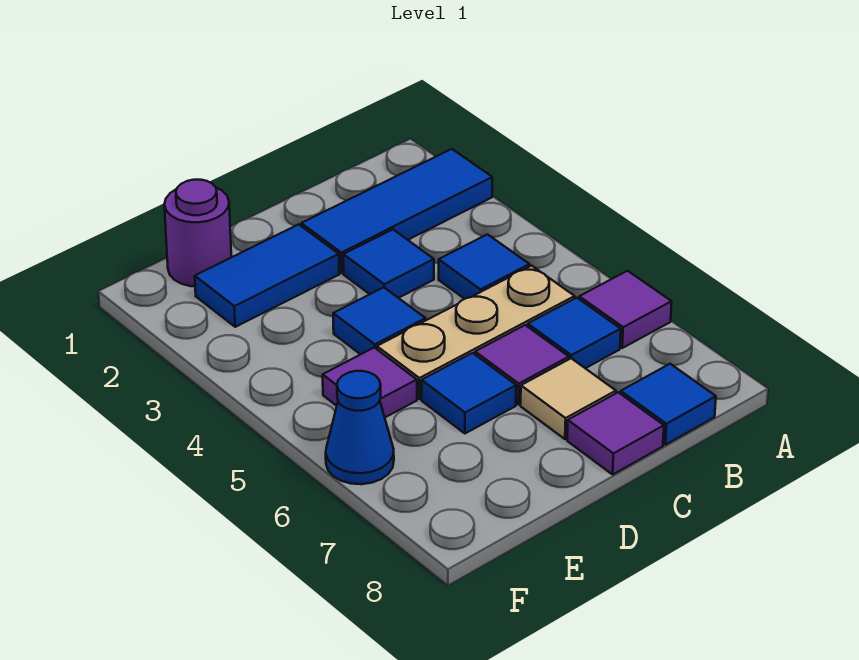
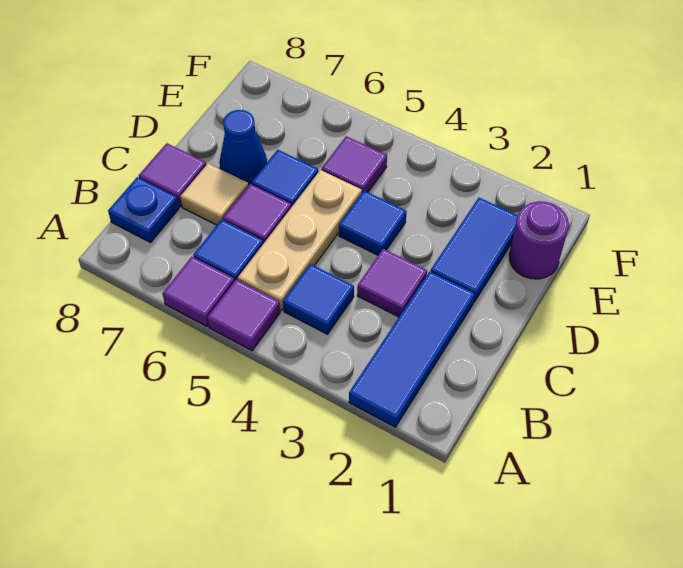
none -> purple tile A5 level 1
blue tile B8 level 1 -> blue plate B8 level 1
blue tile C3 level 1 -> purple tile C3 level 1
blue cone F6 level 1 -> blue cone D7 level 1

